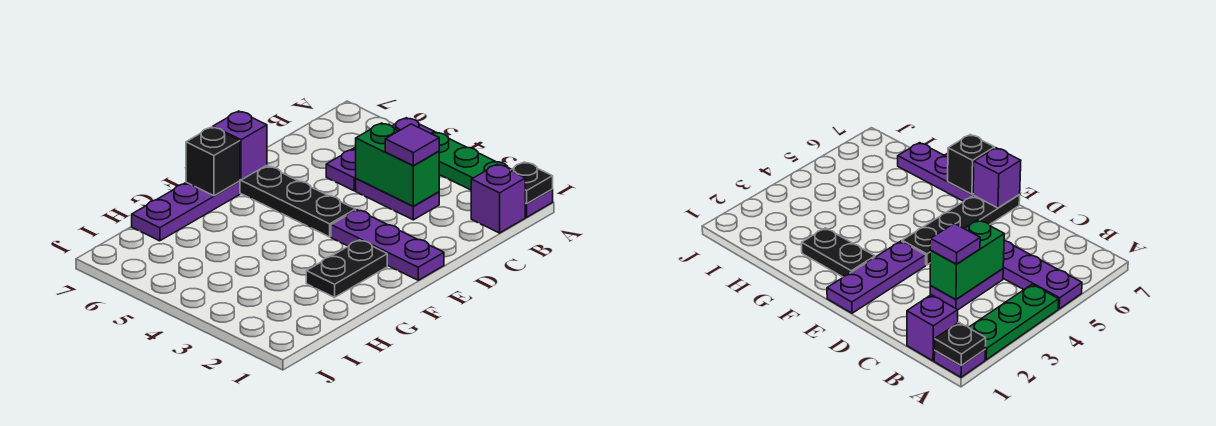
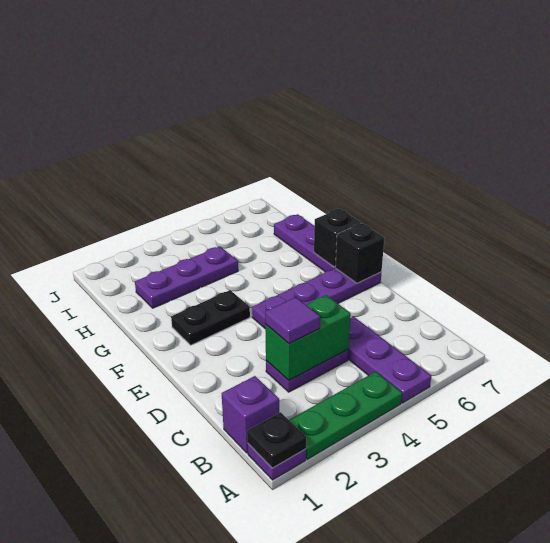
purple plate E1:E3 level 1 -> purple plate H2:H4 level 1
black plate E4:E7 level 1 -> purple plate E4:E7 level 1
purple brick E7 level 2 -> black brick E7 level 2
black plate F2:G2 level 1 -> black plate F2:F3 level 1

